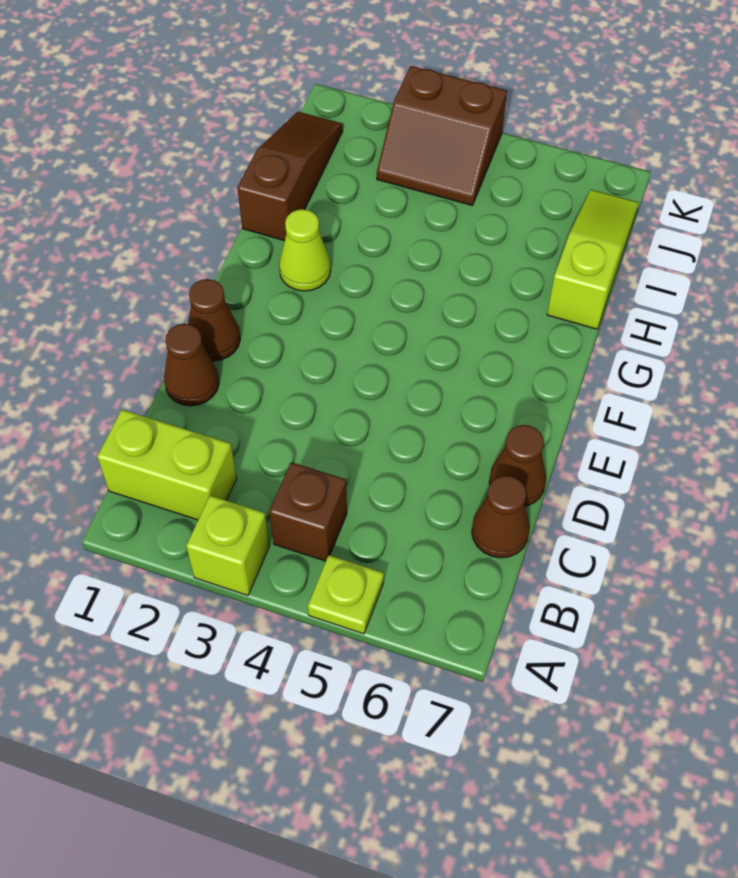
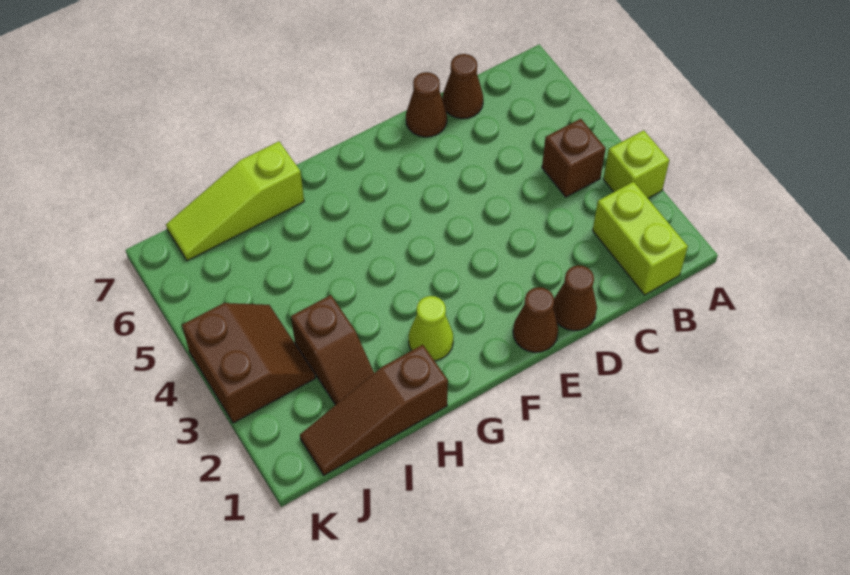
lime plate A5 level 1 -> none
none -> brown slope I2:I3 level 1 top 3

